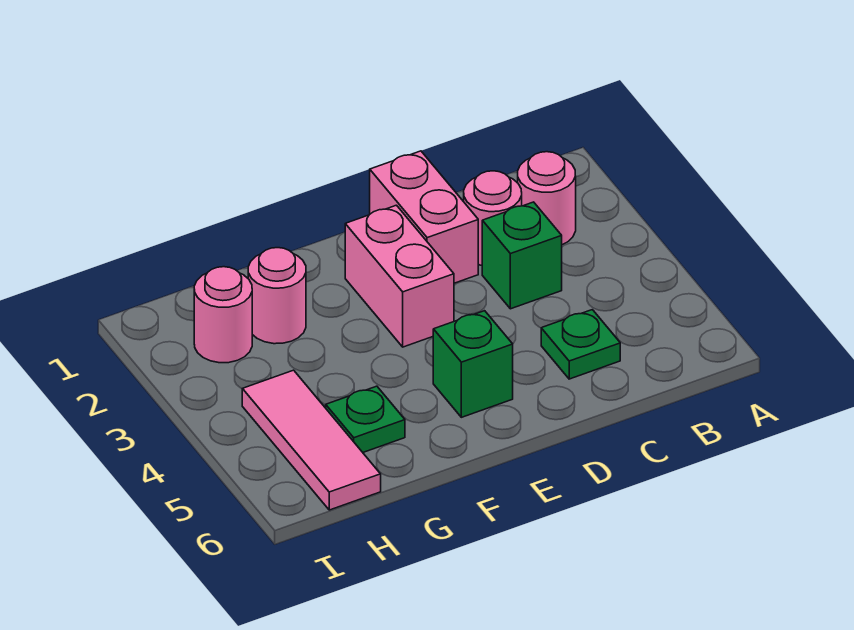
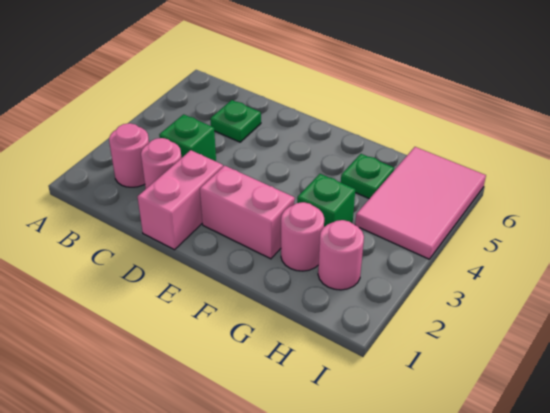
pink brick E2:E3 level 1 -> pink brick E2:F2 level 1
green brick E5 level 1 -> green brick G3 level 1
pink tile H4:H6 level 1 -> pink tile H4:I6 level 1

